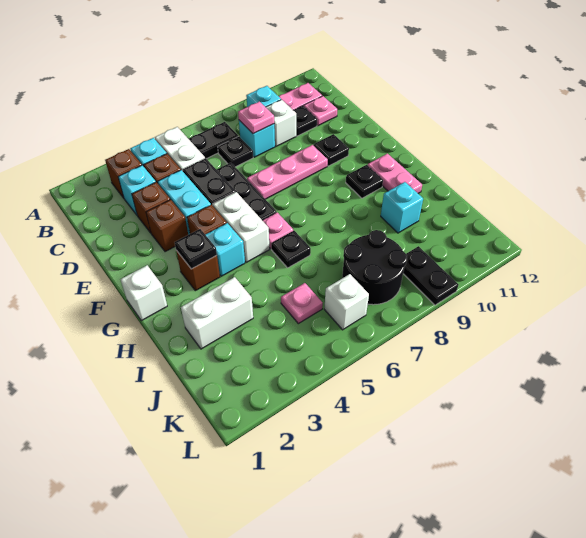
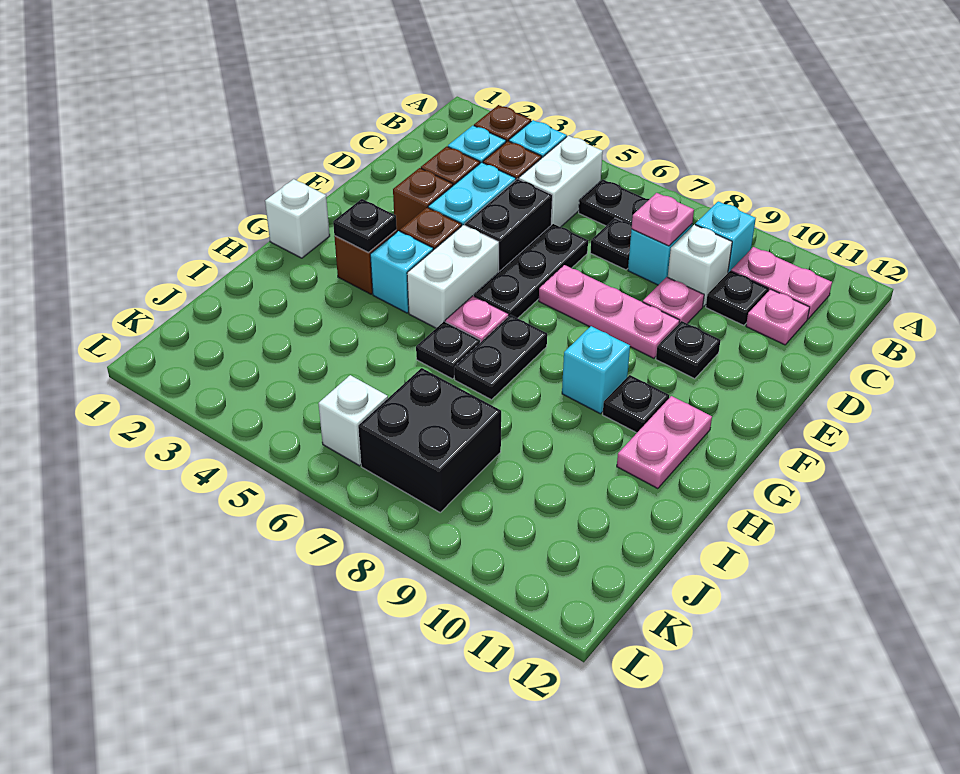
white brick I2:I3 level 1 -> none
cyan brick I10 level 1 -> cyan brick G9 level 1
pink plate J5 level 1 -> pink plate D9 level 1
black round brick J7:K8 level 1 -> black brick J7:K8 level 1
black plate K9:L9 level 1 -> black plate G7:H7 level 1

